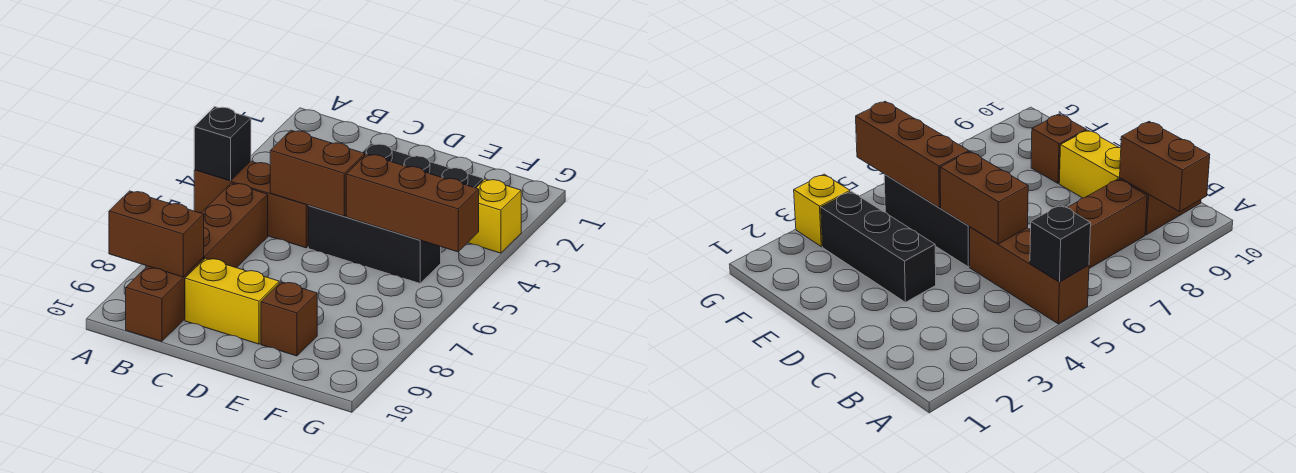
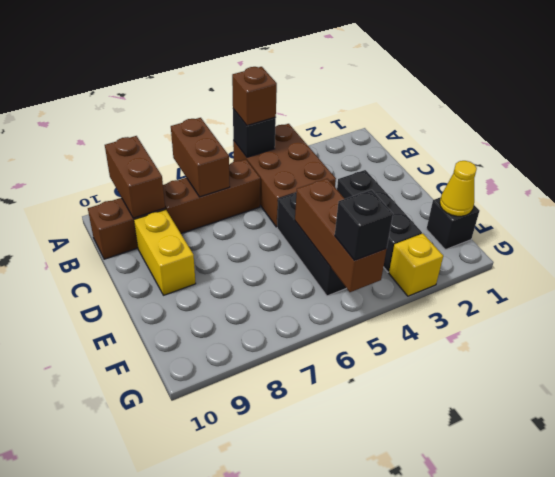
brown brick A5:C5 level 1 -> brown brick A4:C5 level 1
brown brick C5:D5 level 2 -> brown brick A7:B7 level 2
brown brick E9 level 1 -> brown brick A5 level 3
none -> black brick F1 level 1
none -> yellow cone F1 level 2
none -> black brick G5 level 3

